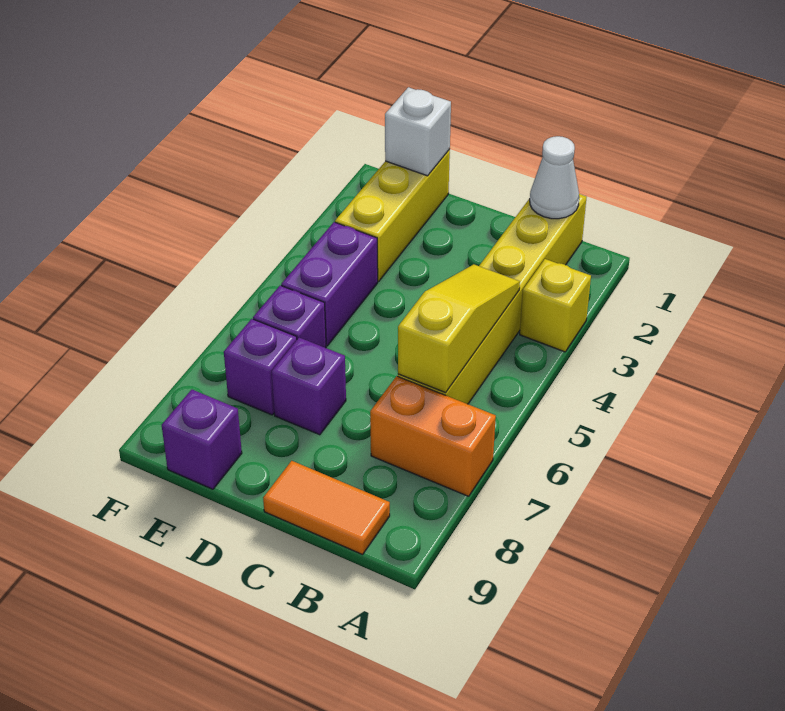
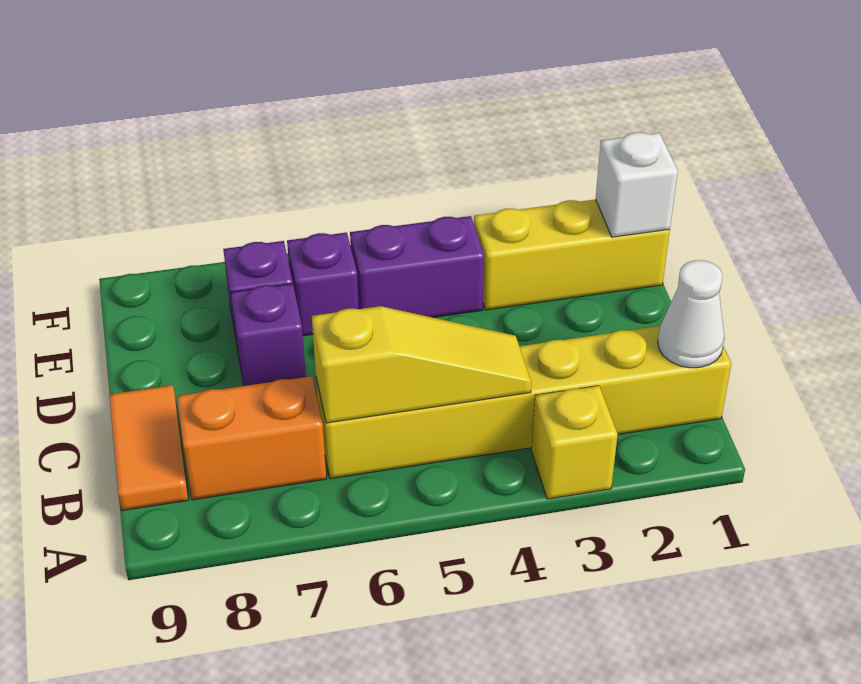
orange brick A7:B7 level 1 -> orange brick B7:B8 level 1
purple brick E9 level 1 -> none

